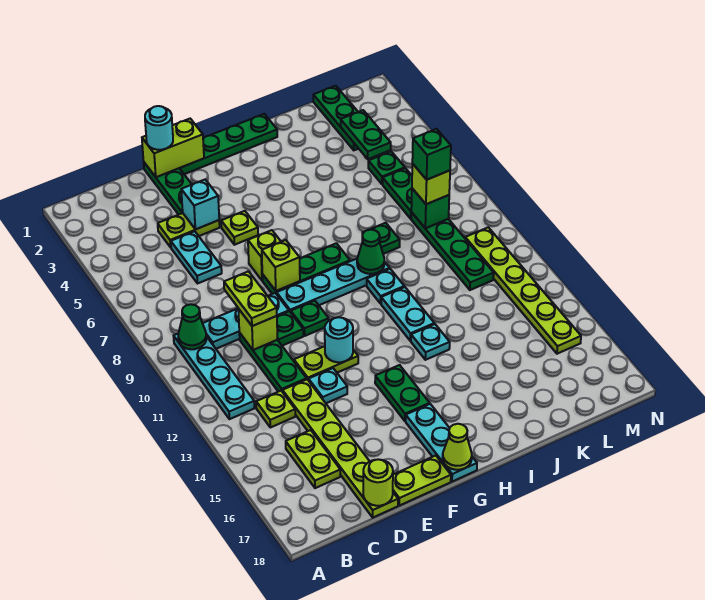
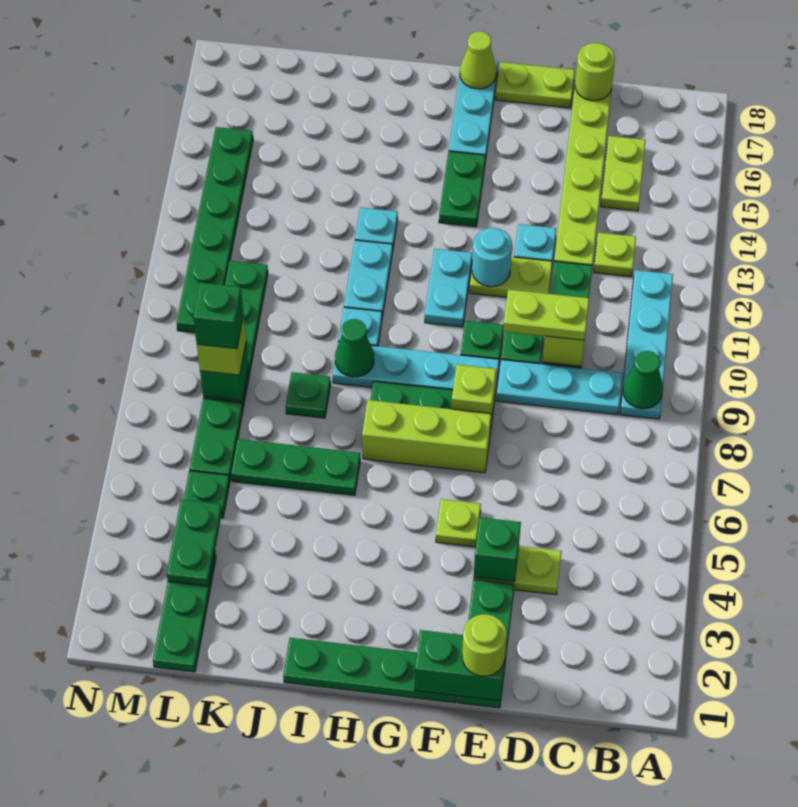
cyan plate D5:D6 level 1 -> cyan plate G11:G12 level 1
lime plate D9:D10 level 3 -> lime plate D10:E10 level 3
lime brick E1:F1 level 2 -> green brick E1:F1 level 2
cyan round brick E1 level 3 -> lime round brick E1 level 3
cyan brick E4 level 2 -> green brick E4 level 2
lime brick F7 level 1 -> lime brick F7:H7 level 1
none -> green plate I6:K6 level 1
lime plate M10:M15 level 1 -> green plate M10:M15 level 1

